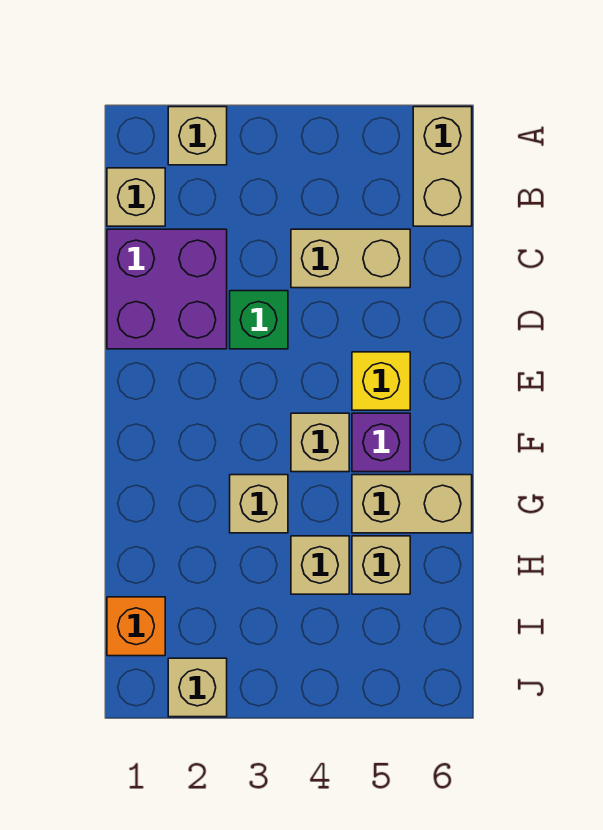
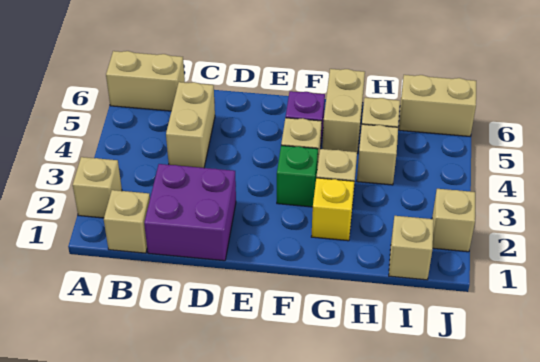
green brick D3 level 1 -> green brick F3 level 1
yellow brick E5 level 1 -> yellow brick G2 level 1
orange brick I1 level 1 -> tan brick I1 level 1
none -> tan brick I6:J6 level 1

